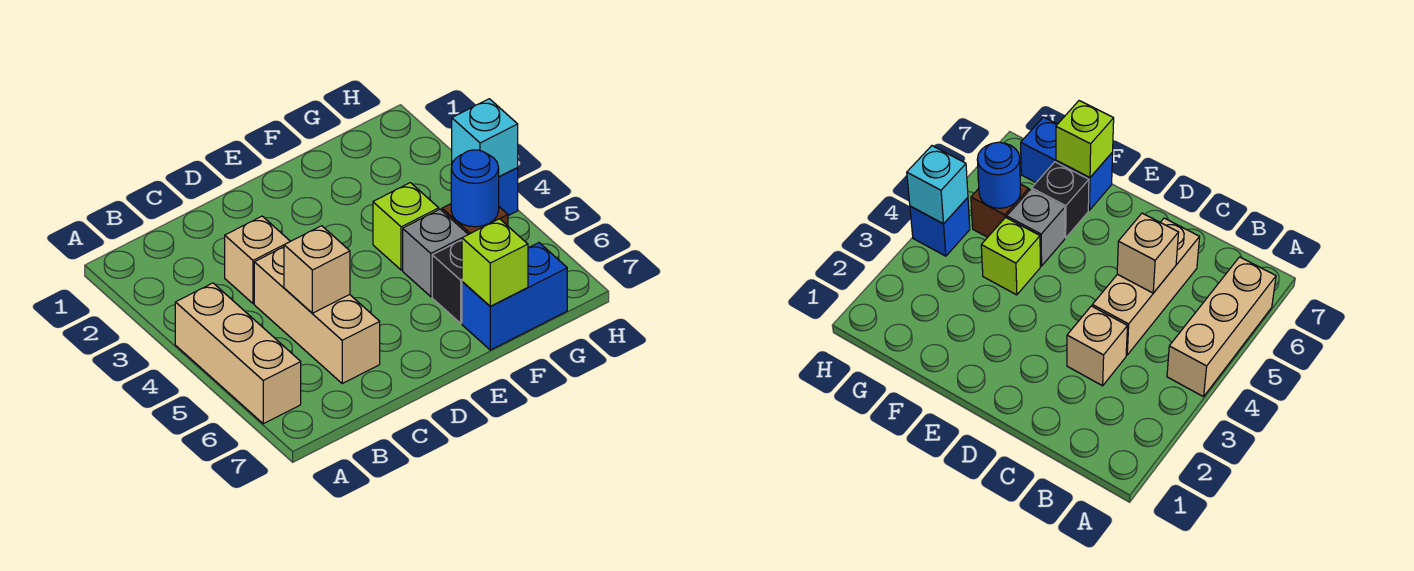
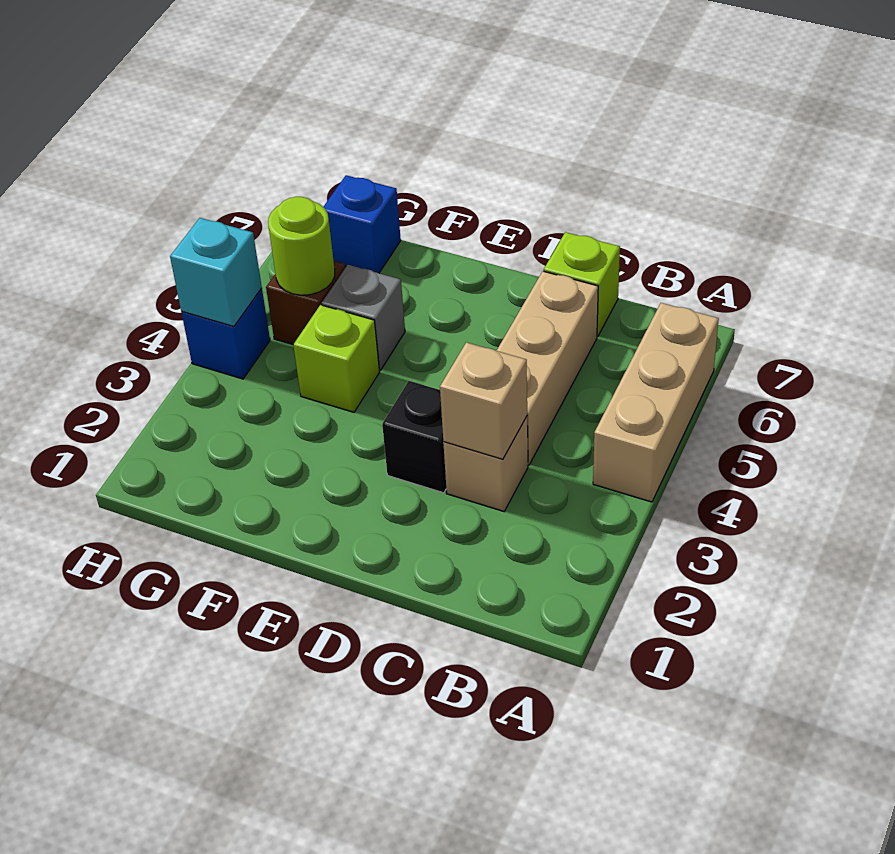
tan brick C5 level 2 -> tan brick C3 level 2
black brick F6 level 1 -> black brick D3 level 1
blue brick F7:G7 level 1 -> blue brick G7 level 1
lime brick F7 level 2 -> lime brick C7 level 1
blue round brick G5 level 2 -> lime round brick G5 level 2

